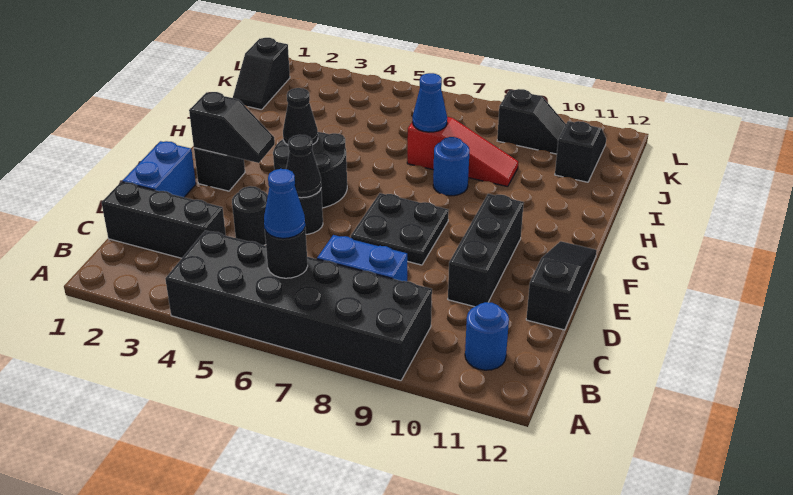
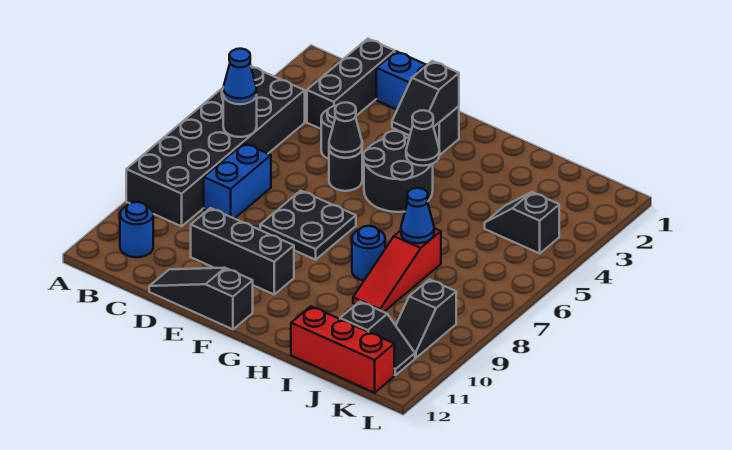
black slope D12:F12 level 1 top D -> black slope D12:F12 level 1 top F
none -> red brick I12:K12 level 1
black slope J1:K1 level 1 top K -> black slope J4:K4 level 1 top K

